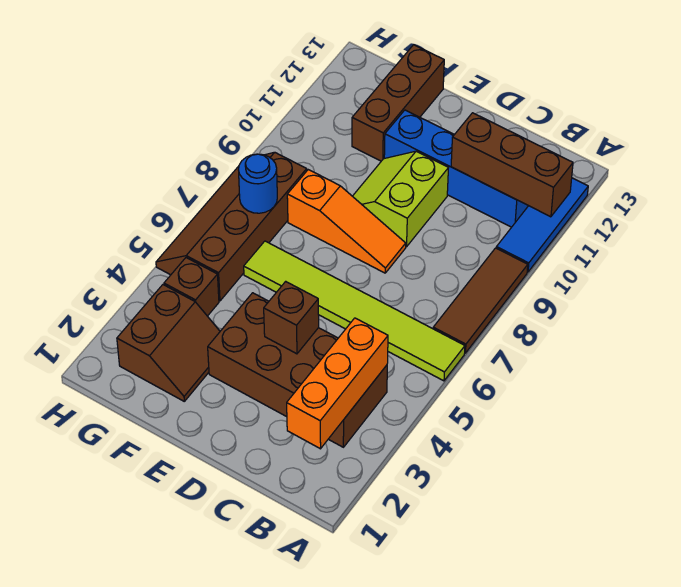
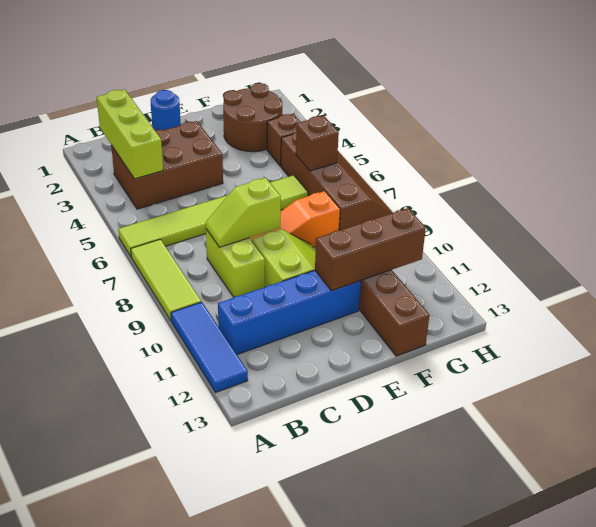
brown tile A7:A9 level 1 -> lime tile A7:A9 level 1
brown brick A11:C11 level 2 -> brown brick E11:G11 level 2
orange brick B2:B4 level 2 -> lime brick B2:B4 level 2
brown brick B3:E4 level 1 -> brown brick B3:D4 level 1
none -> lime brick C8:C9 level 1
none -> lime slope C8:D8 level 2 top D
brown brick D4 level 2 -> brown brick G6 level 2
brown slope F2:G3 level 1 top G -> brown round brick F2:G3 level 1
blue round brick G7 level 2 -> blue round brick D1 level 1

